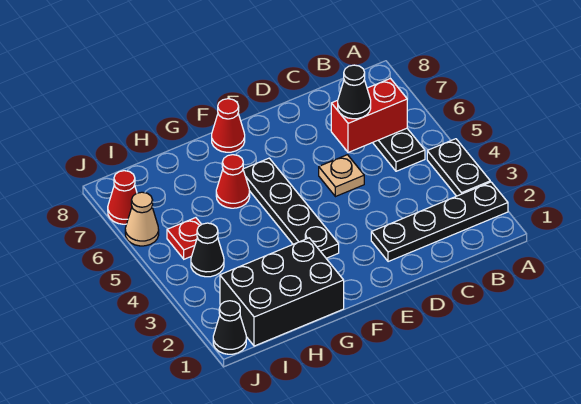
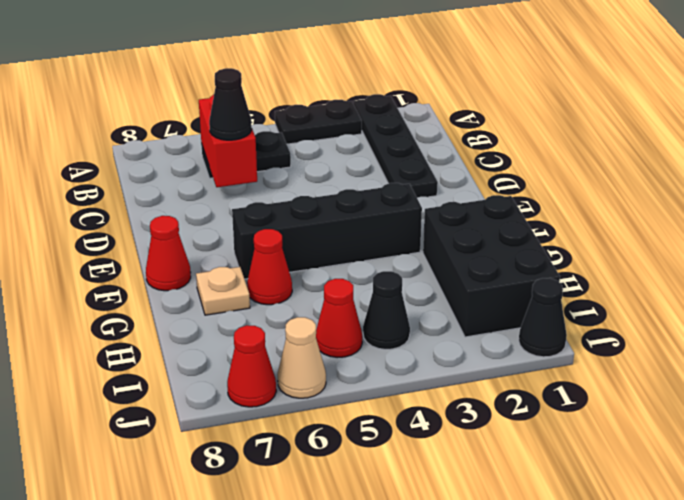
tan plate D5 level 1 -> tan plate G7 level 1
black plate F3:F6 level 1 -> black brick F3:F6 level 1
red plate I5 level 1 -> red cone I5 level 1

